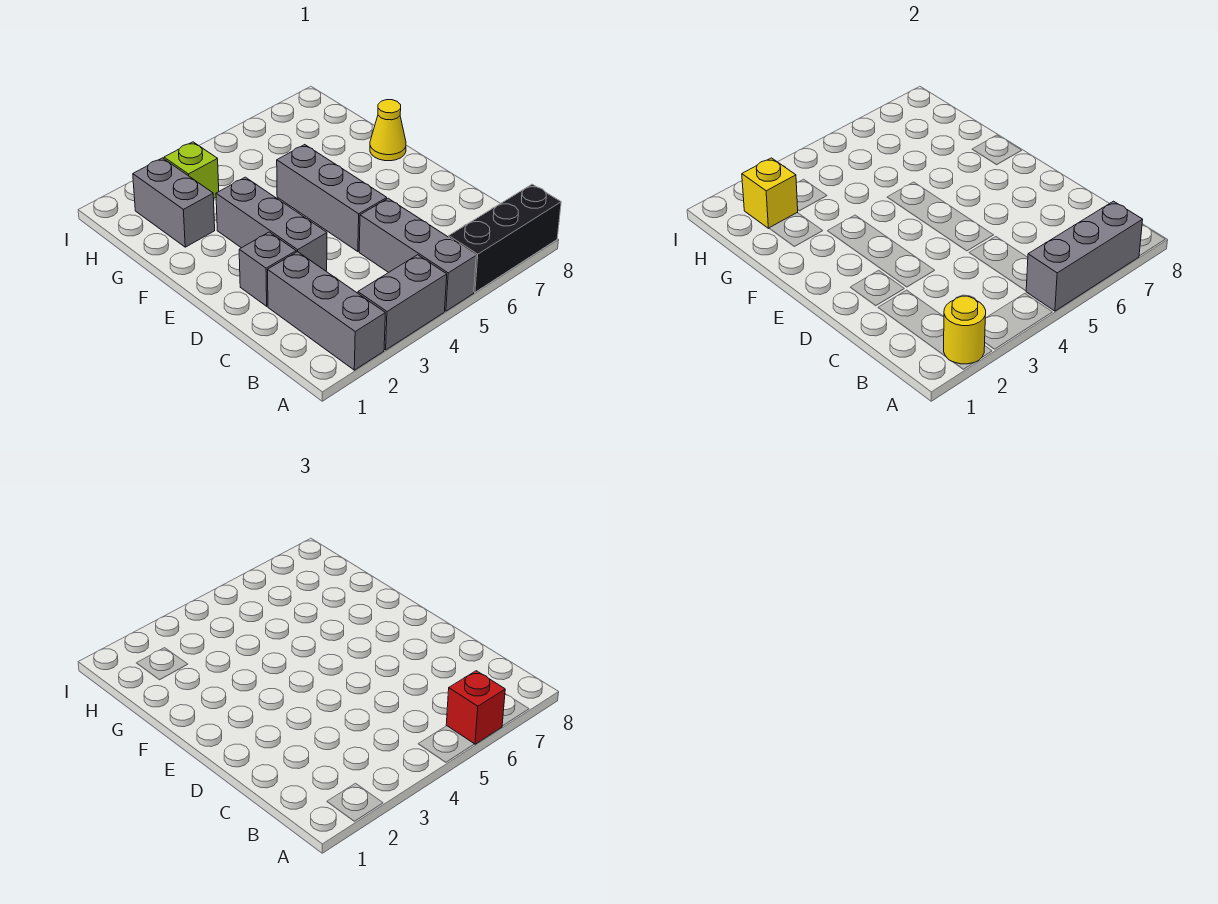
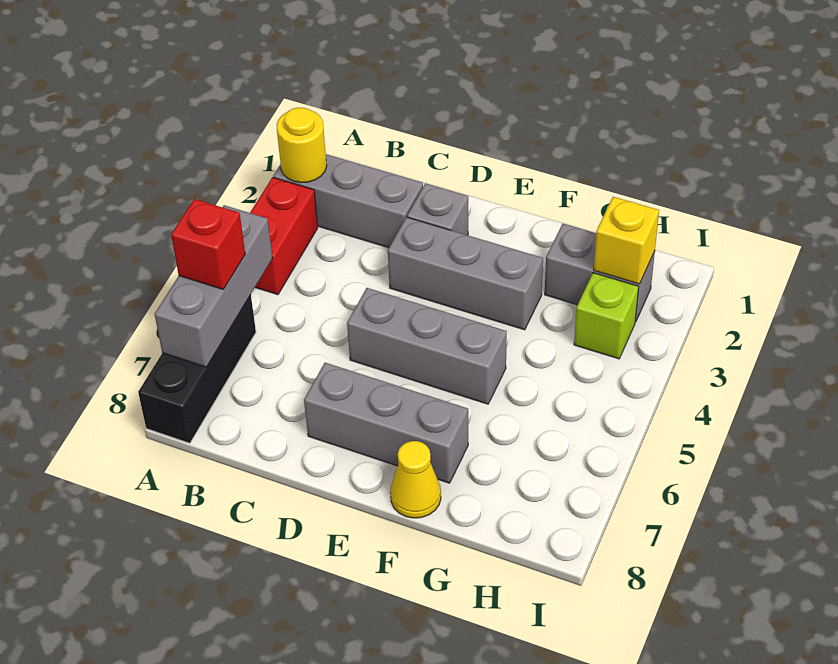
grey brick A3:A4 level 1 -> red brick A3:A4 level 1
grey brick A5:C5 level 1 -> grey brick D7:F7 level 1

